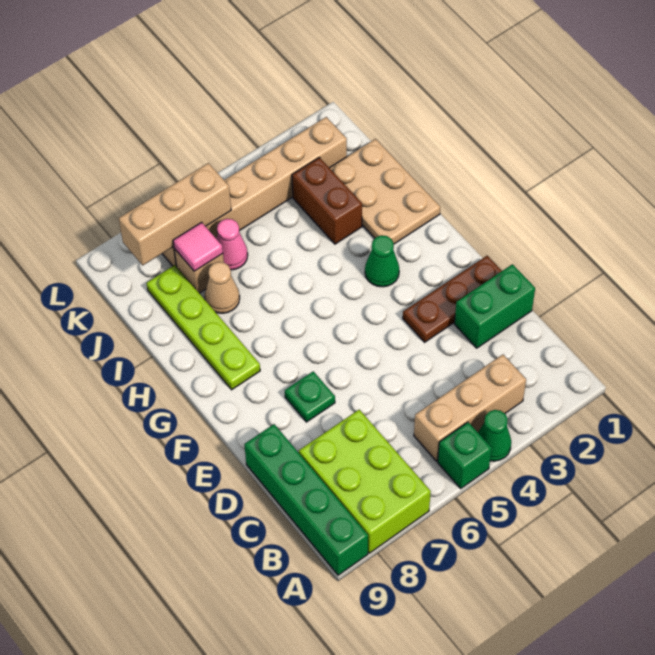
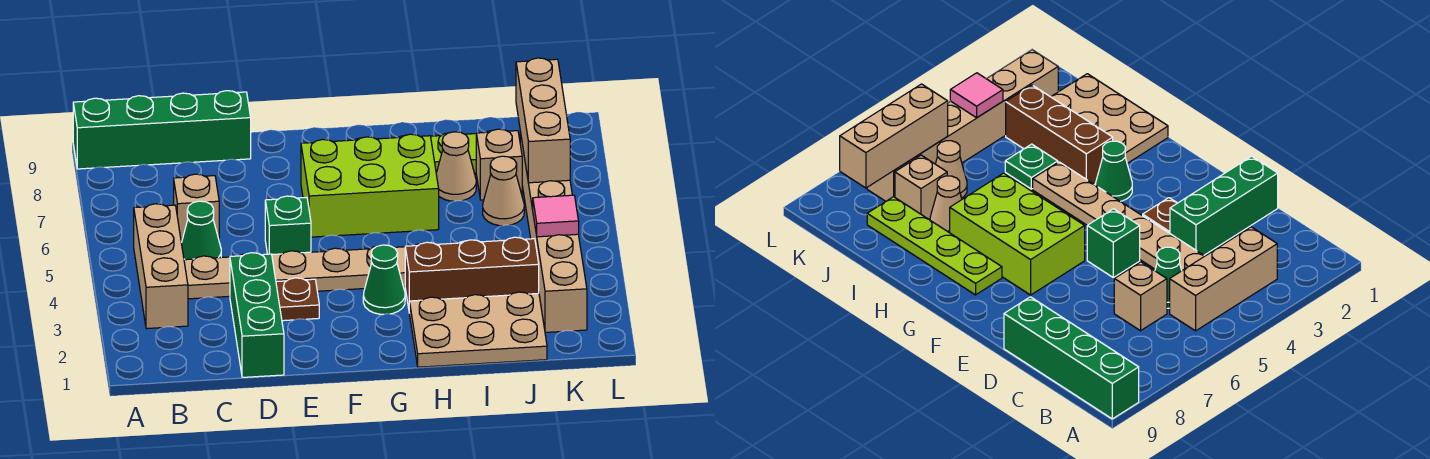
green cone A4 level 1 -> green cone C5 level 1
green brick A5 level 1 -> green brick E5 level 1
lime brick A7:C8 level 1 -> lime brick F6:H7 level 1
none -> tan plate C4:H4 level 1
none -> tan brick C6 level 1
green brick D1:D2 level 1 -> green brick D1:D3 level 1
brown plate E1:E3 level 1 -> brown plate E3 level 1
green plate E7 level 1 -> green plate I4 level 1
brown brick I3:J3 level 1 -> brown brick H3:J3 level 1
pink cone J6 level 1 -> tan cone J6 level 1
pink tile J7 level 2 -> pink tile K4 level 2

